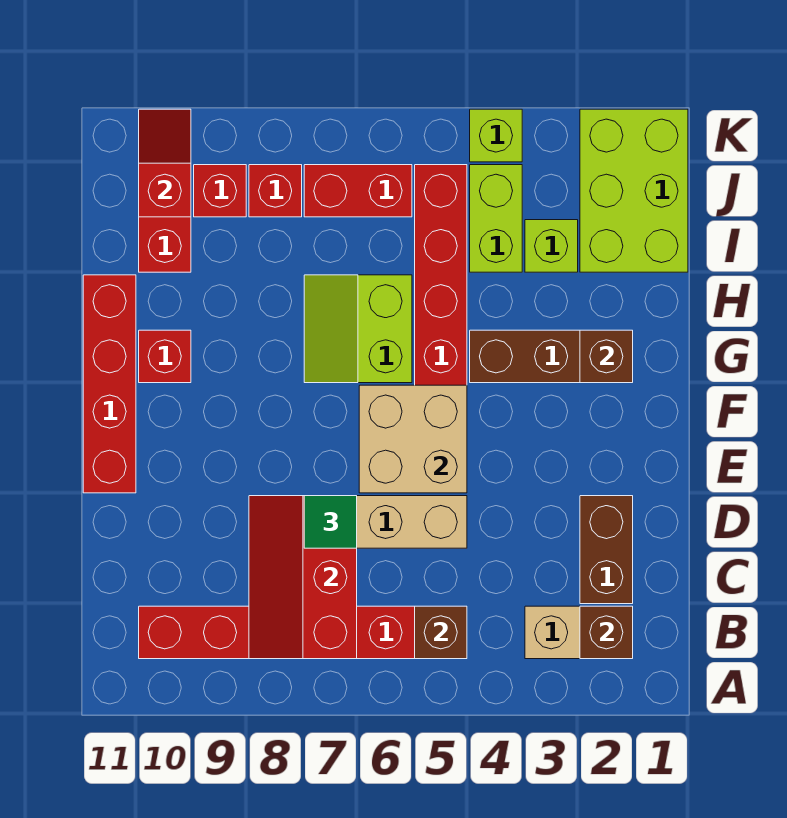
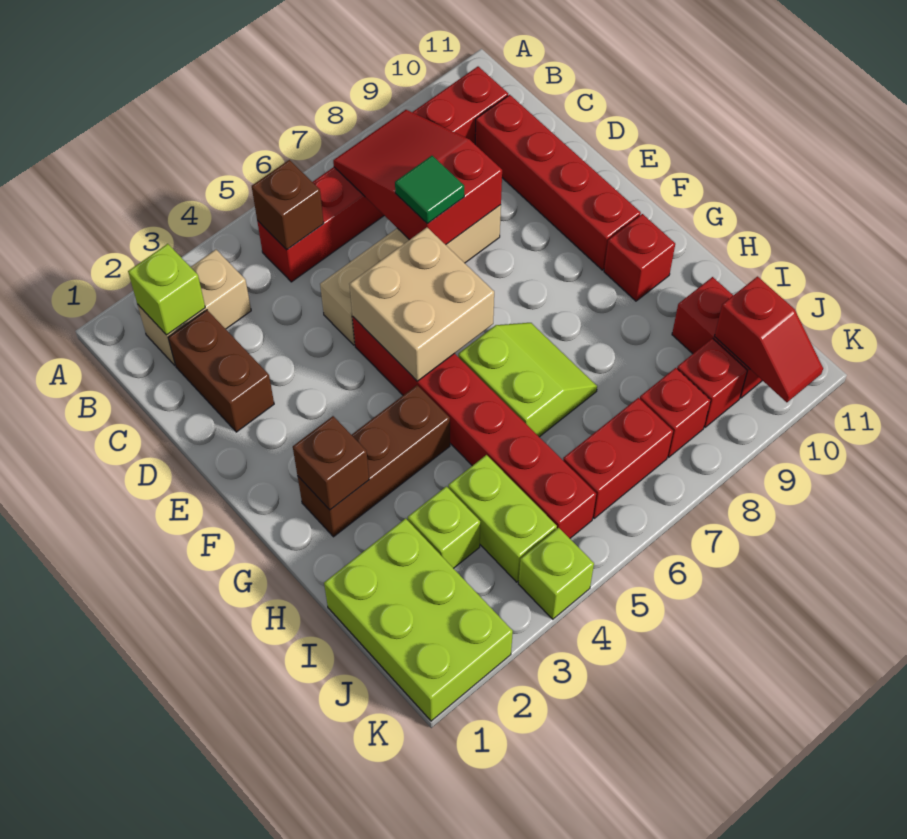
brown brick B2 level 2 -> lime brick B2 level 2
red slope B7:D8 level 2 top 7 -> red slope B7:D8 level 2 top D
red brick E11:H11 level 1 -> red brick C10:F10 level 1

